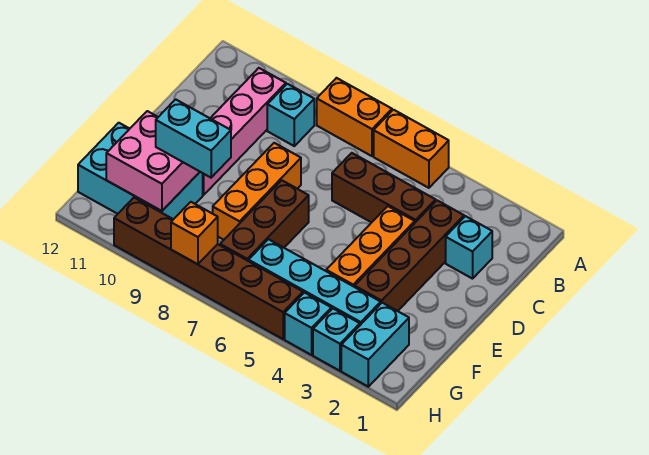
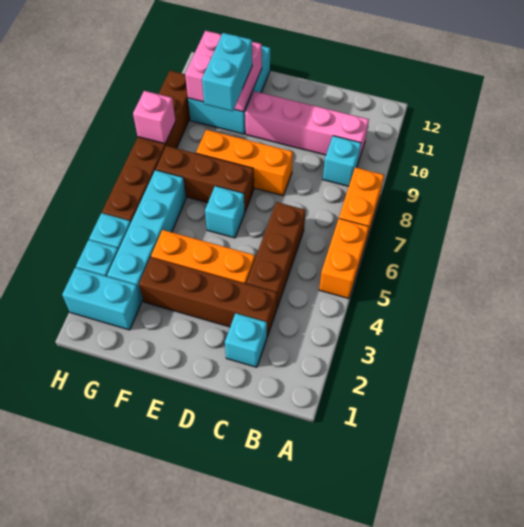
none -> cyan brick E6 level 1
orange brick H8 level 2 -> pink brick H8 level 2

